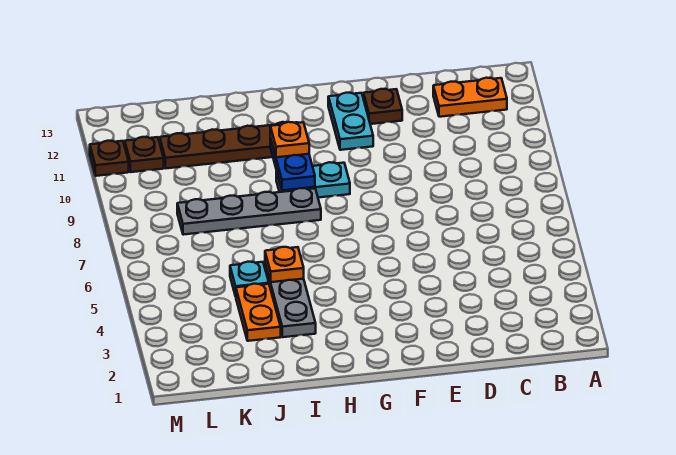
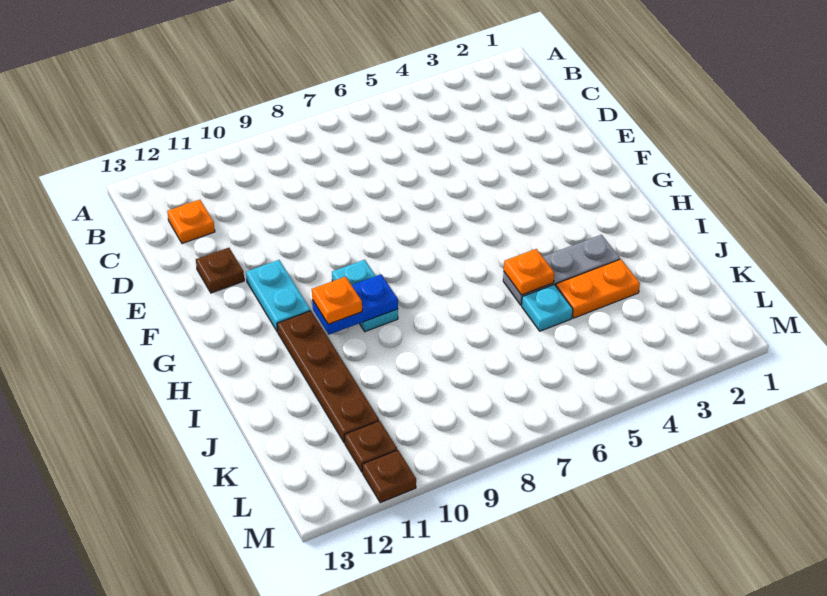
orange plate B12:C12 level 1 -> orange plate C12 level 1
cyan plate F11:F12 level 1 -> cyan plate F11:G11 level 1
grey plate H8:K8 level 1 -> none

